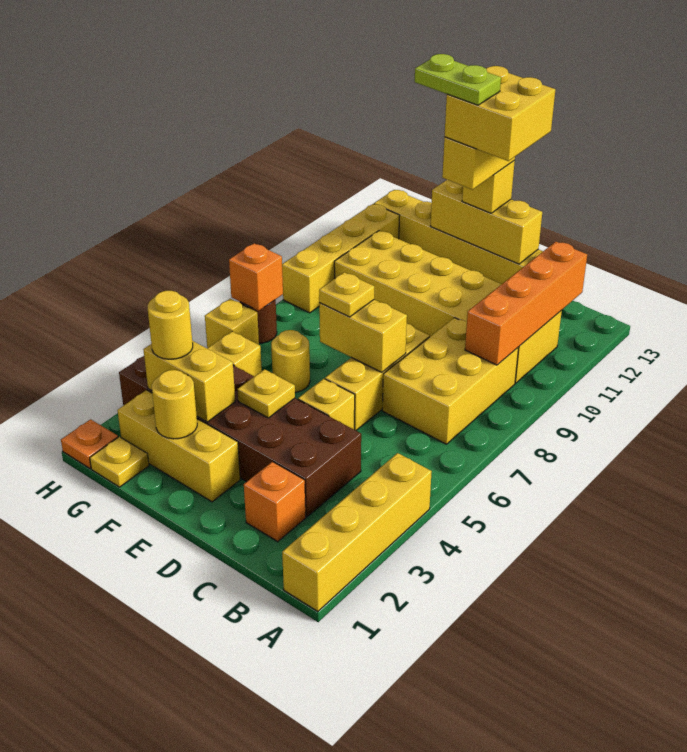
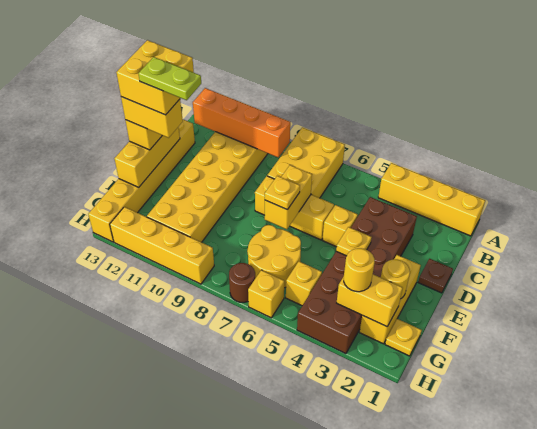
yellow brick B7:C9 level 1 -> yellow brick A7:C8 level 1
orange brick C2 level 1 -> none
none -> brown plate D1 level 1
lime plate E12:F12 level 6 -> lime plate E11:E12 level 6
yellow brick F3:G3 level 2 -> yellow brick G2:G3 level 2
yellow round brick F6 level 1 -> yellow round brick F6:G7 level 1
orange plate H1 level 1 -> none
orange brick H7 level 2 -> none

